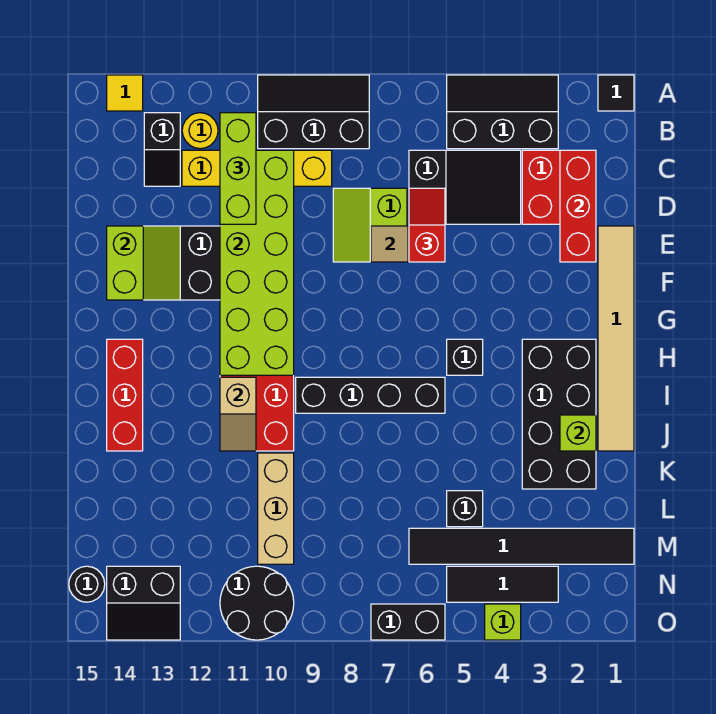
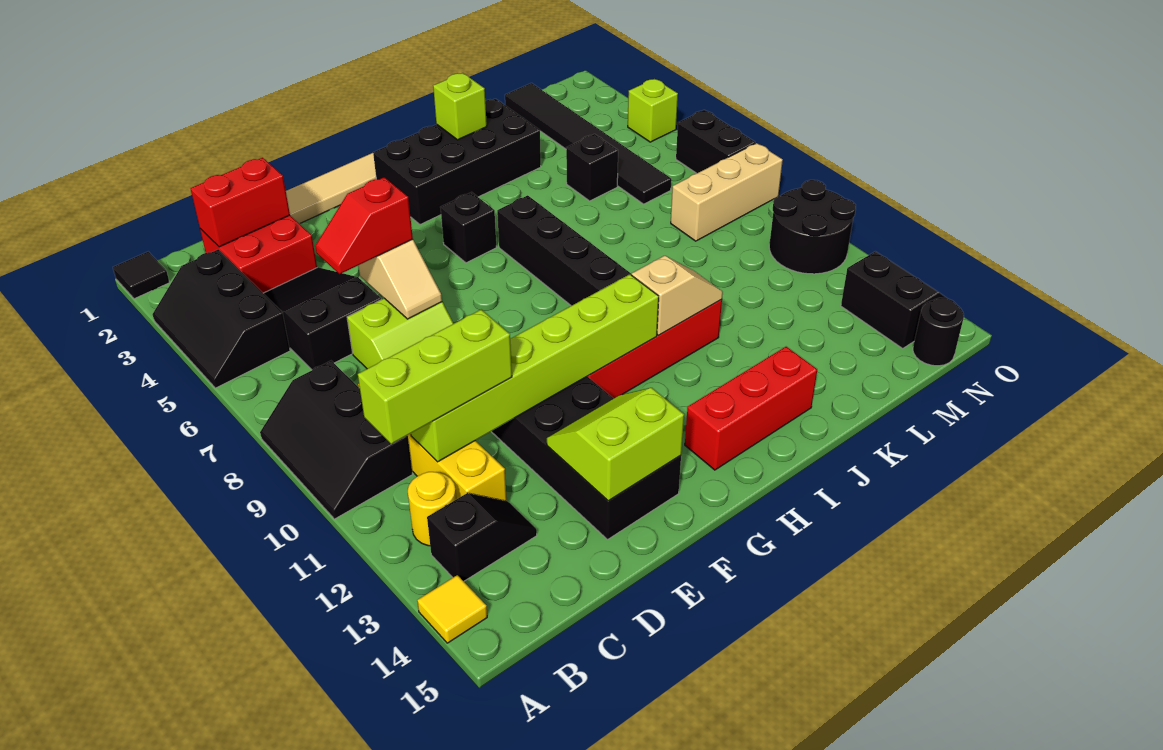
red brick C2:E2 level 2 -> red brick C2:D2 level 2
lime brick C10:H11 level 2 -> lime brick C11:H11 level 2
tan brick K10:M10 level 1 -> tan brick M8:O8 level 1
black tile N3:N5 level 1 -> none

